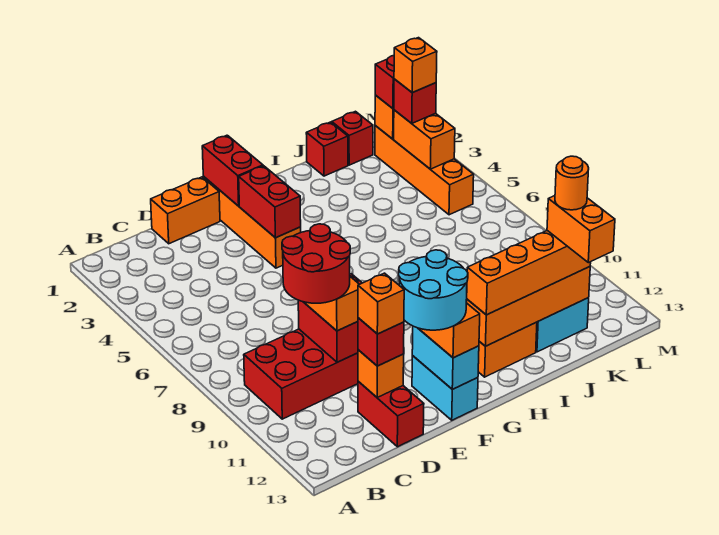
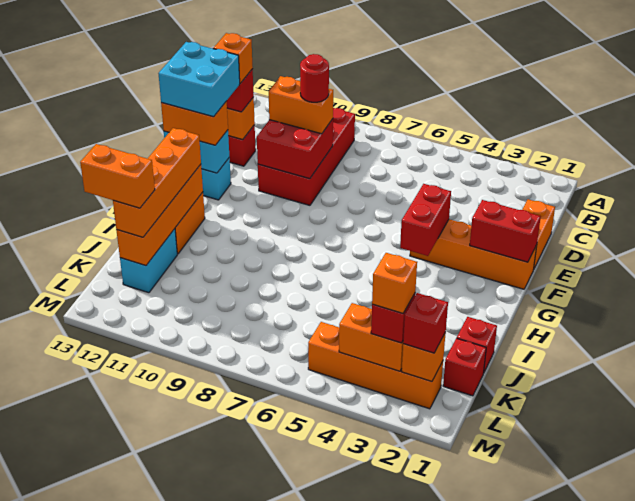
red round brick C9:D10 level 4 -> red round brick D9 level 4
cyan round brick E12:F13 level 4 -> cyan brick E12:F13 level 4
red brick F3:F4 level 2 -> red brick F4:G4 level 2
orange round brick K12 level 5 -> none

